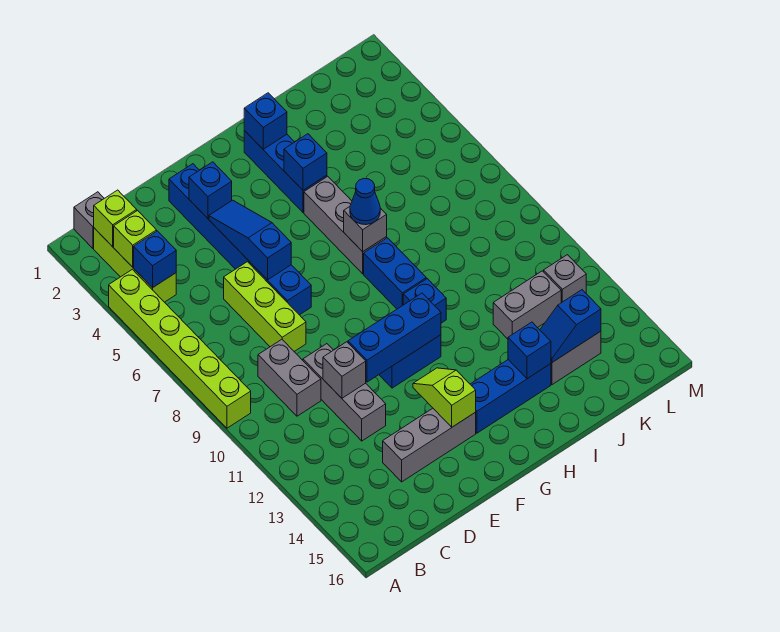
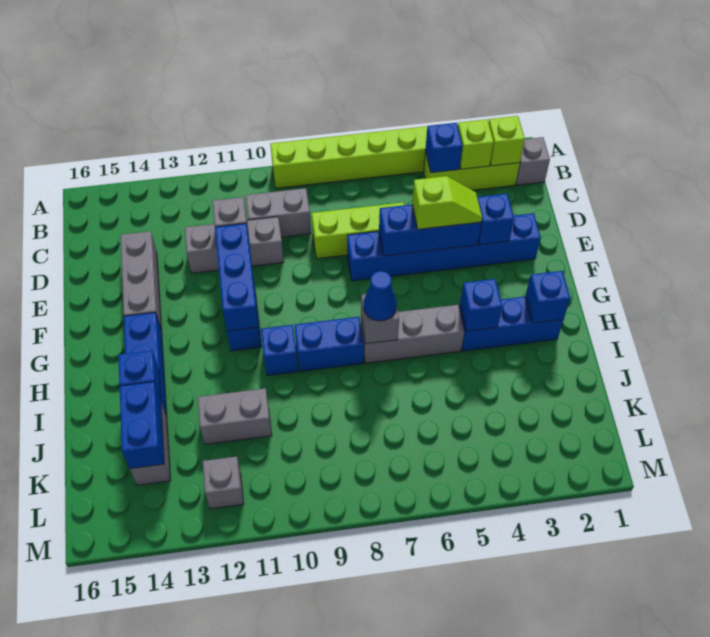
blue slope E4:E6 level 2 top 6 -> blue brick E4:E6 level 2
lime slope F13:F14 level 2 top 14 -> lime slope E4:E5 level 3 top 5
grey brick J12:K12 level 1 -> grey brick J11:J12 level 1
blue slope J14:K14 level 2 top K -> blue brick J14:K14 level 2

